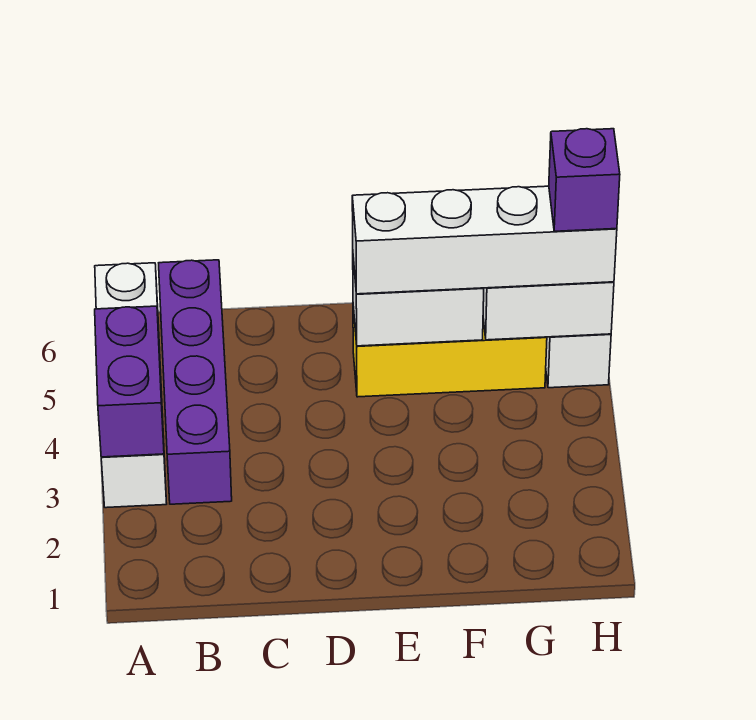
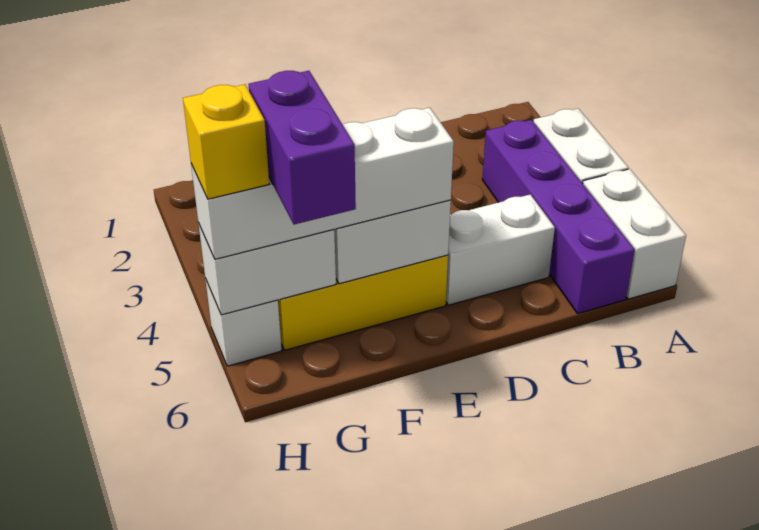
purple brick A3:A4 level 2 -> purple brick G5:G6 level 4
none -> white brick C5:D5 level 1
purple brick H5 level 4 -> yellow brick H5 level 4

